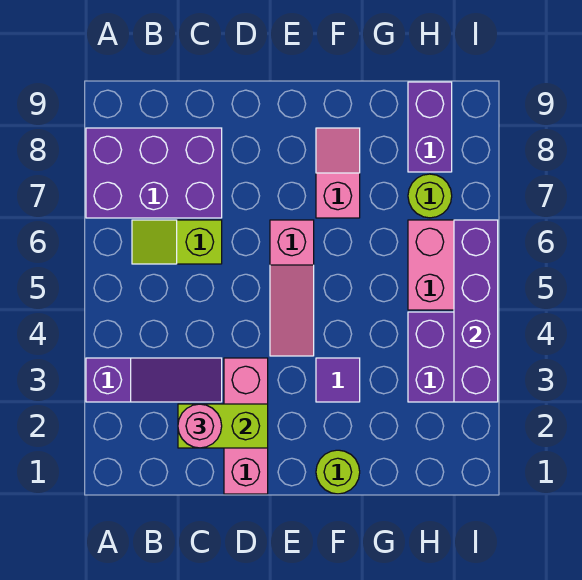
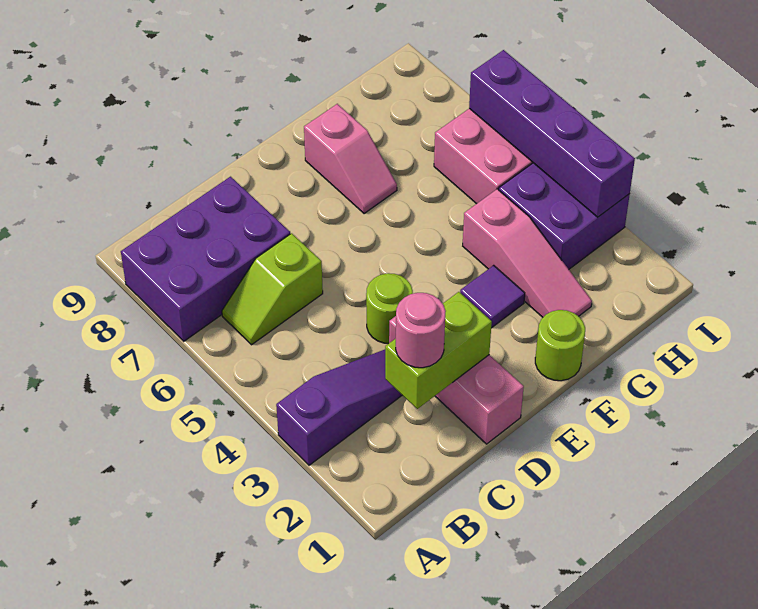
pink slope E4:E6 level 1 top 6 -> pink slope G2:G4 level 1 top 4
pink slope F7:F8 level 1 top 7 -> pink slope F7:F8 level 1 top 8
lime round brick H7 level 1 -> lime round brick D4 level 1
purple brick H8:H9 level 1 -> none

